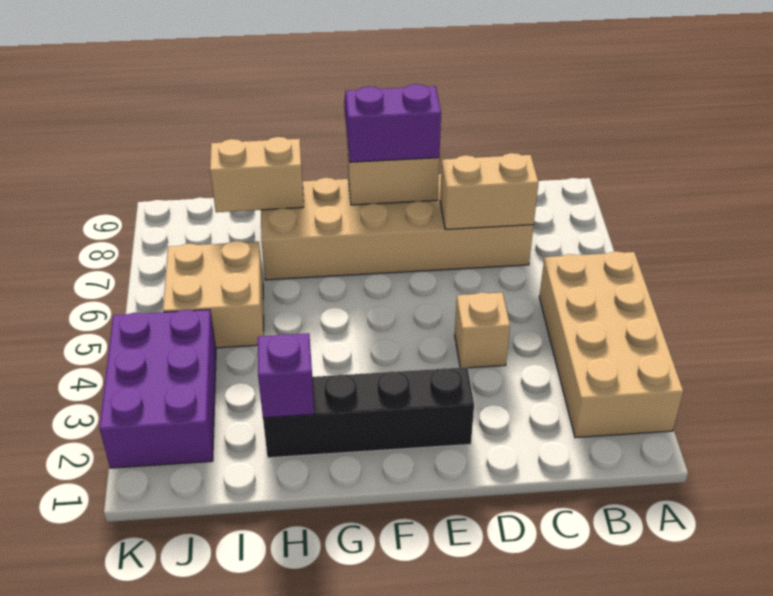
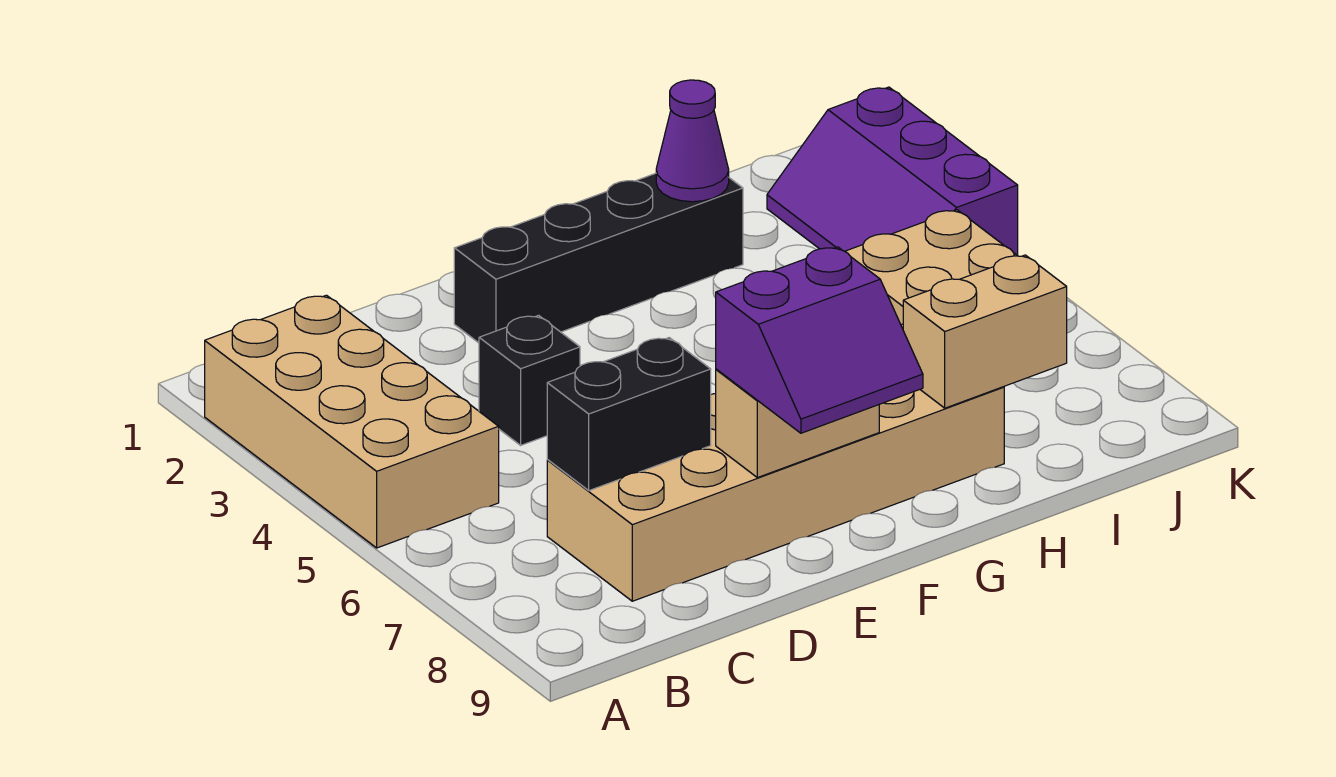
tan brick C7:D7 level 2 -> black brick C7:D7 level 2
tan brick D4 level 1 -> black brick D4 level 1
purple brick H2 level 2 -> purple cone H2 level 2
purple brick J2:K4 level 1 -> purple slope J2:K4 level 1 top K

